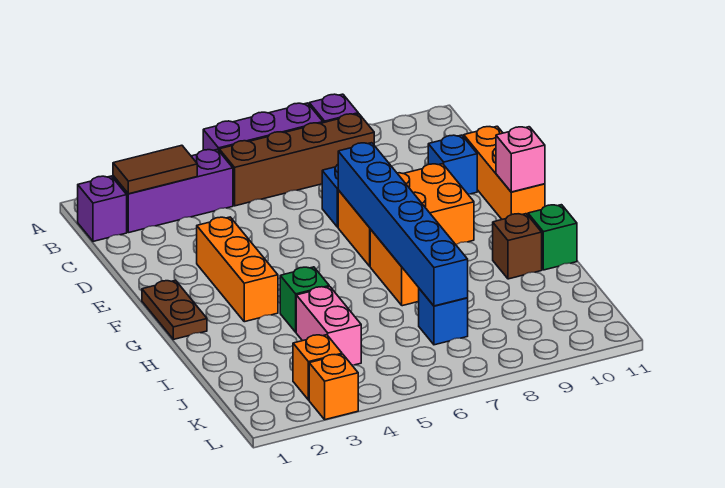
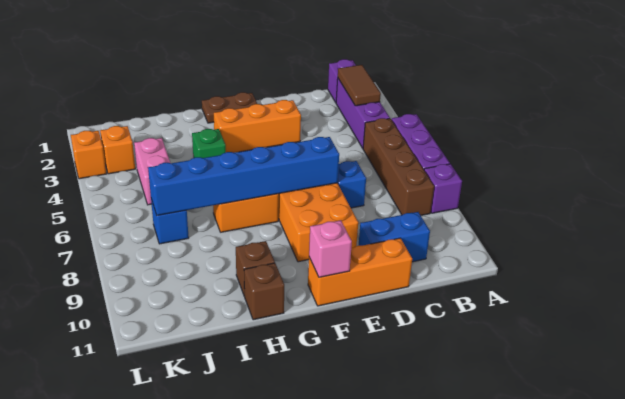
blue brick D10 level 1 -> blue brick C10:D10 level 1
green brick H11 level 1 -> brown brick H11 level 1
pink brick I4:J4 level 1 -> pink brick J4:J5 level 1

